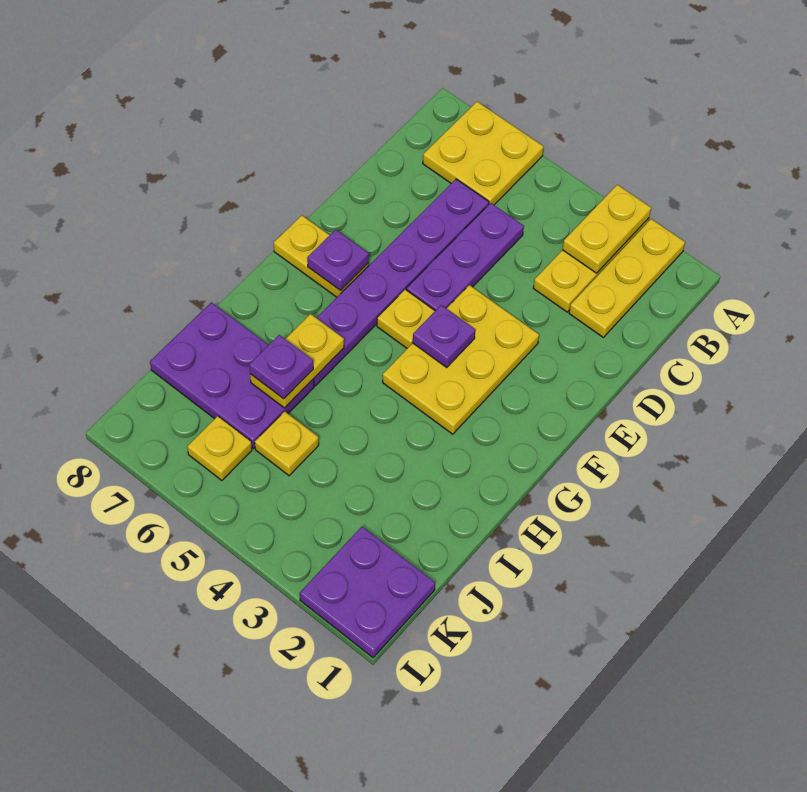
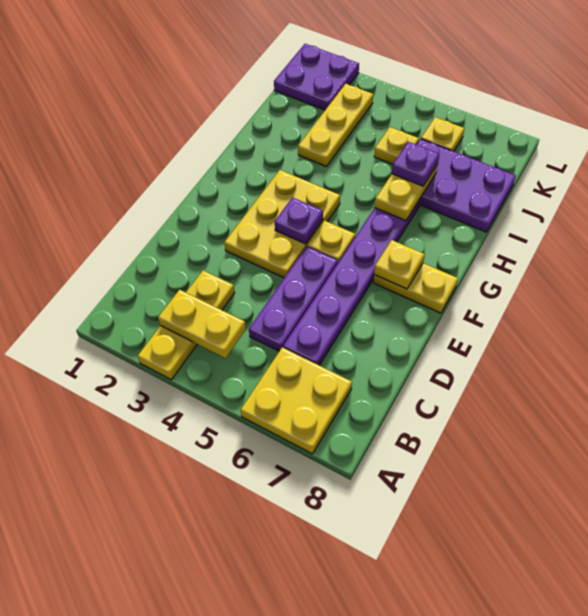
yellow plate A2:C2 level 1 -> yellow plate I3:K3 level 1
yellow plate A3:B3 level 2 -> yellow plate B3:B4 level 2
purple plate F7 level 2 -> yellow plate F7 level 2

